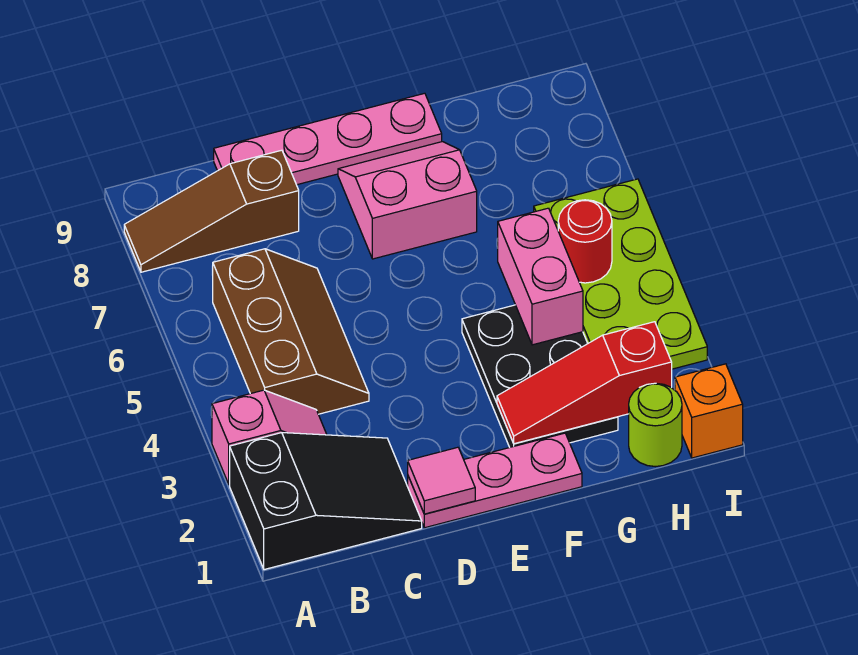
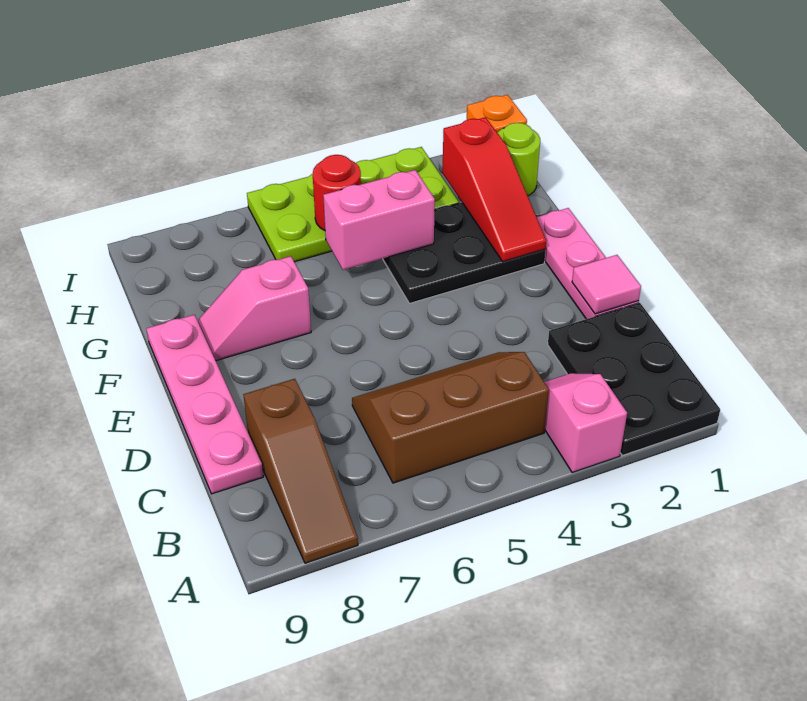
black slope A1:C2 level 1 top A -> black plate A1:C2 level 1
pink slope E7:F8 level 1 top 7 -> pink slope F7:F8 level 1 top 7

